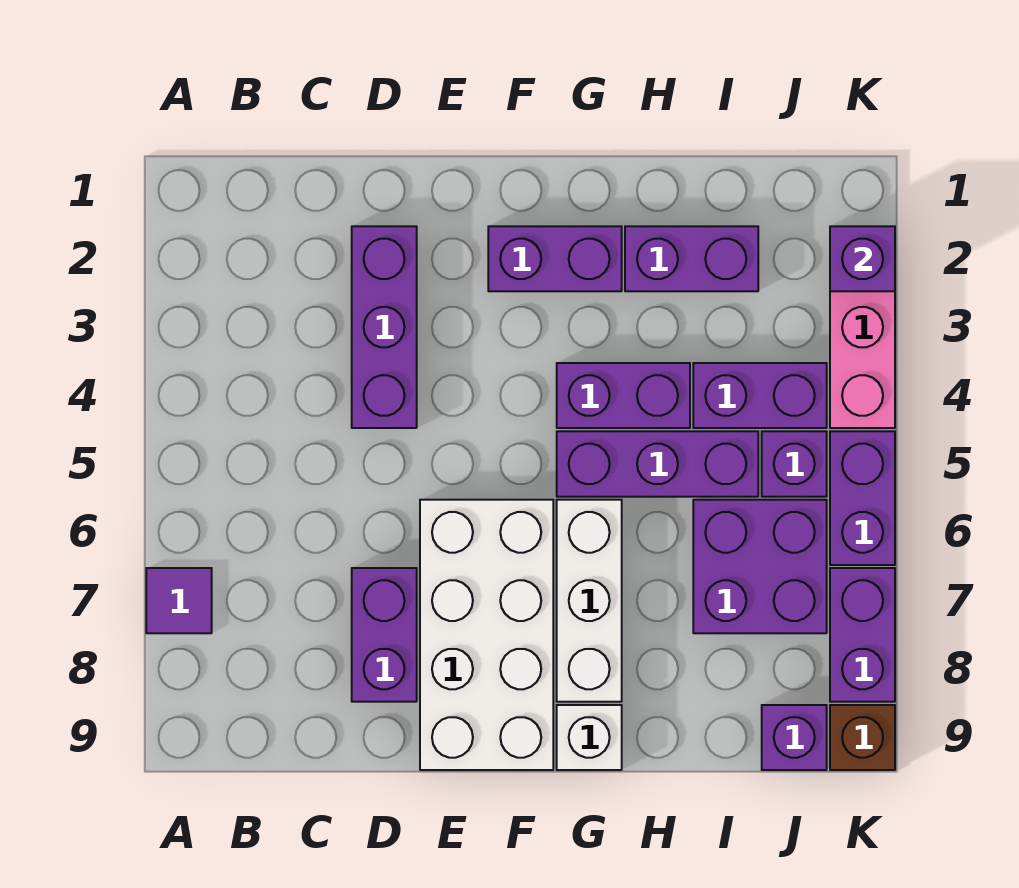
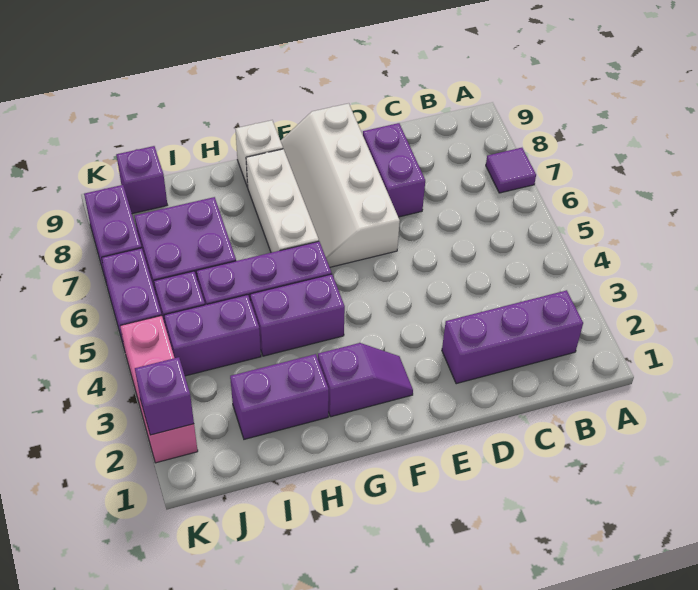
purple brick D2:D4 level 1 -> purple brick B2:D2 level 1
white brick E6:F9 level 1 -> white slope E6:F9 level 1 top E
purple brick F2:G2 level 1 -> purple slope F2:G2 level 1 top G
brown brick K9 level 1 -> none

